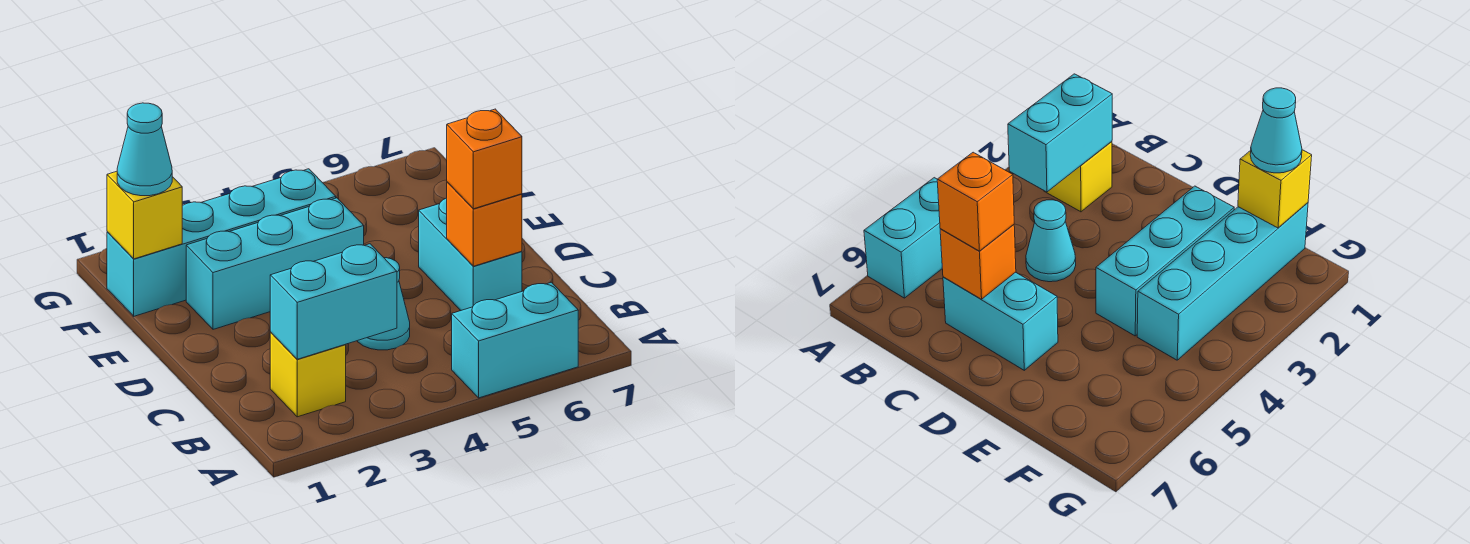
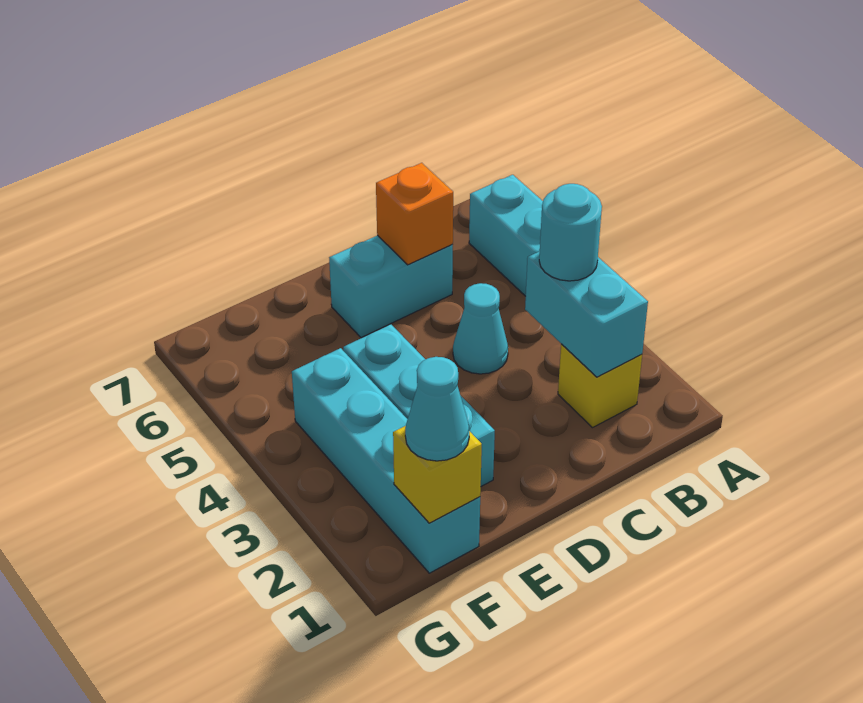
none -> cyan round brick B3 level 3
orange brick C6 level 3 -> none

